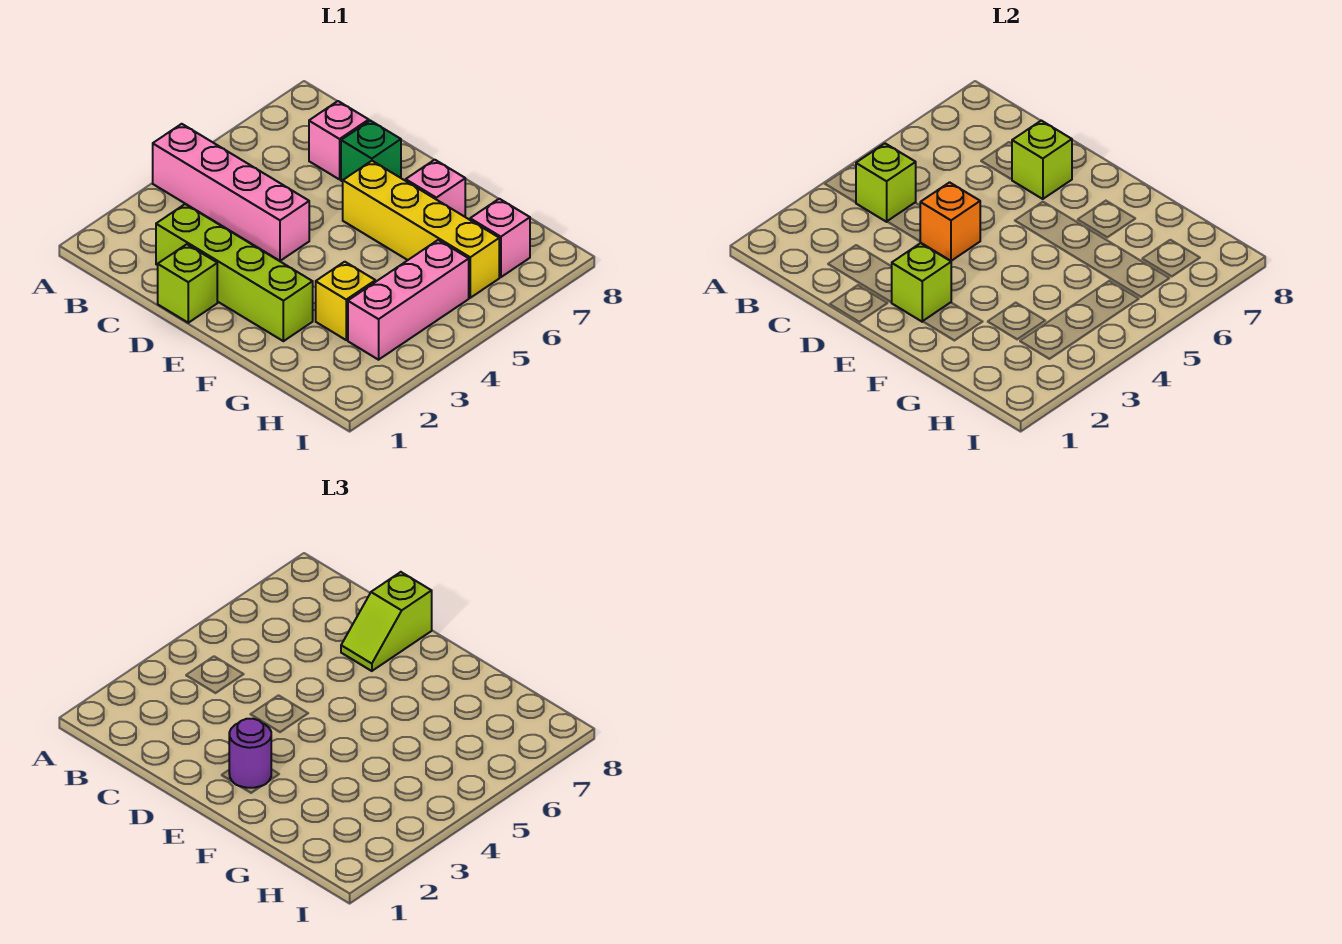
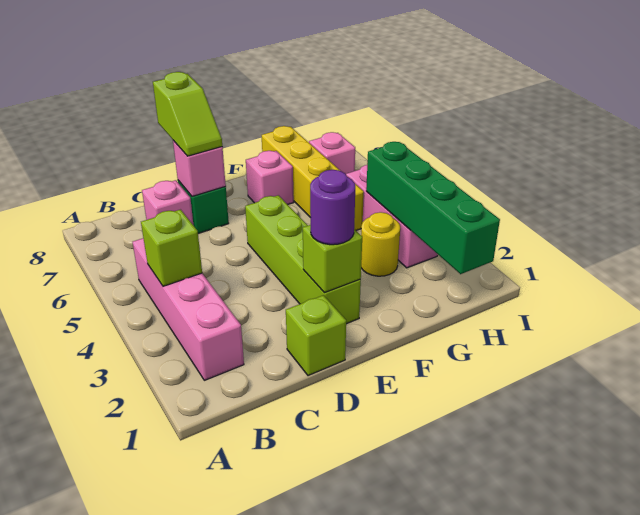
pink brick A4:D4 level 1 -> pink brick B2:B5 level 1
lime brick C2:F2 level 1 -> lime brick E2:E5 level 1
orange brick D4 level 2 -> none
lime brick D7 level 2 -> pink brick D7 level 2
yellow brick E6:H6 level 1 -> yellow brick G5:G8 level 1
yellow brick G3 level 1 -> yellow round brick G3 level 1
none -> green brick H1:H4 level 2

